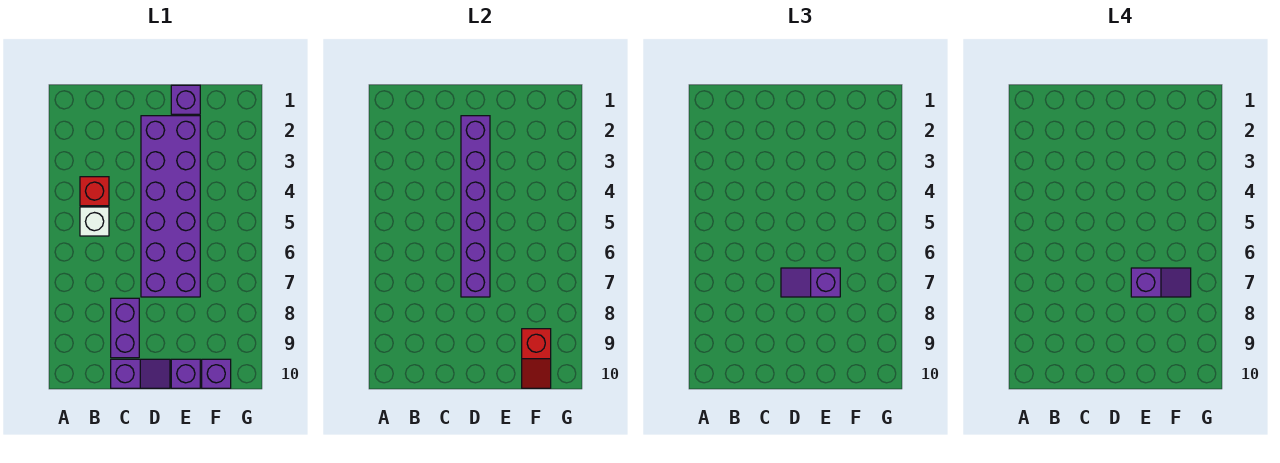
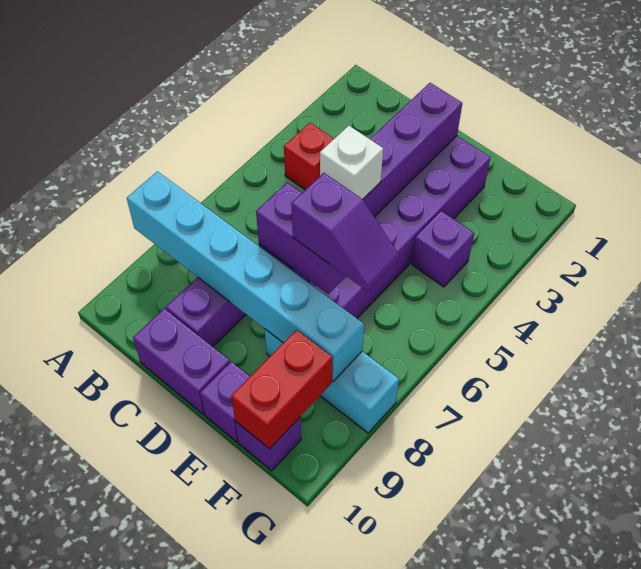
none -> cyan brick A8:F8 level 2
white brick B5 level 1 -> white brick D5 level 3
purple slope C10:D10 level 1 top C -> purple brick C10:D10 level 1
purple slope D7:E7 level 3 top E -> purple brick D7:E7 level 3
purple brick E1 level 1 -> purple brick F4 level 1
none -> cyan brick E8:G8 level 1
red slope F9:F10 level 2 top 9 -> red brick F9:F10 level 2

